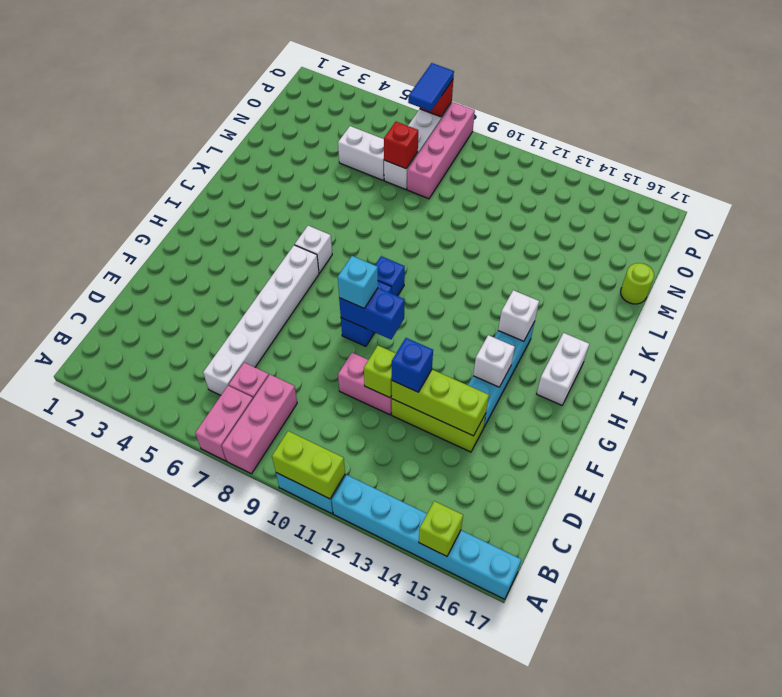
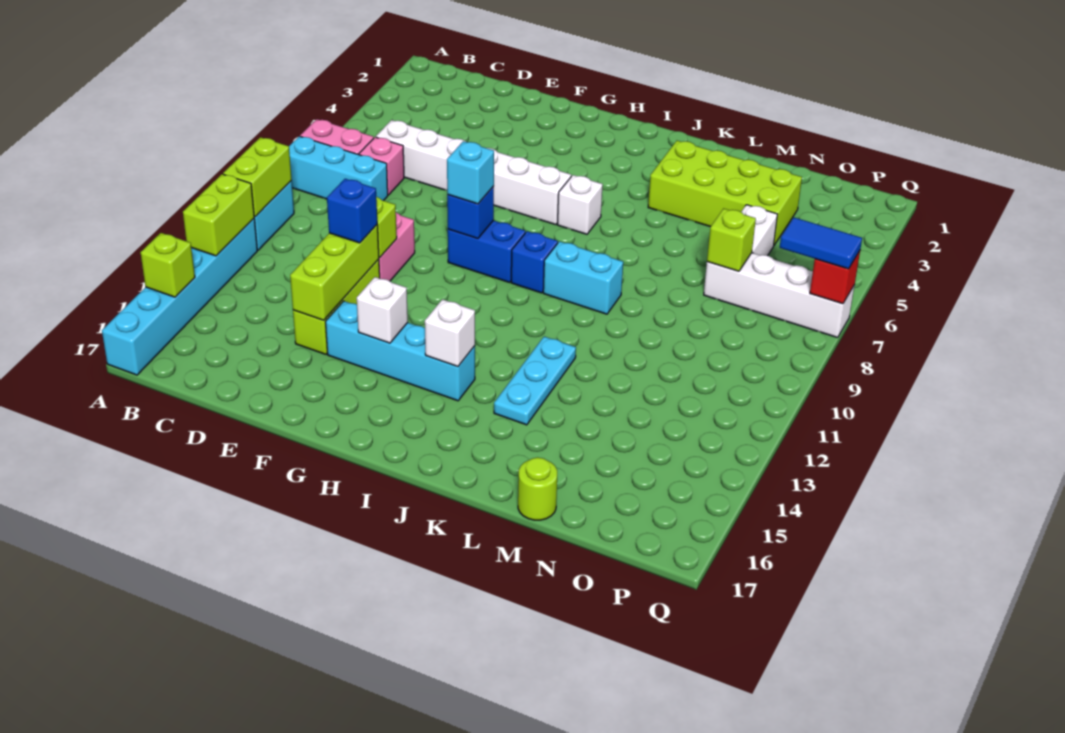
pink brick A8:C8 level 1 -> cyan brick A8:C8 level 1
none -> lime brick A12:A13 level 2
blue brick G9:G10 level 2 -> blue brick G9 level 2
white brick H16:I16 level 1 -> none
none -> cyan brick J9:K9 level 1
none -> lime brick K3:N4 level 1
none -> cyan plate K12:K14 level 1
red brick N7 level 2 -> lime brick N7 level 2
pink brick N8:Q8 level 1 -> none

